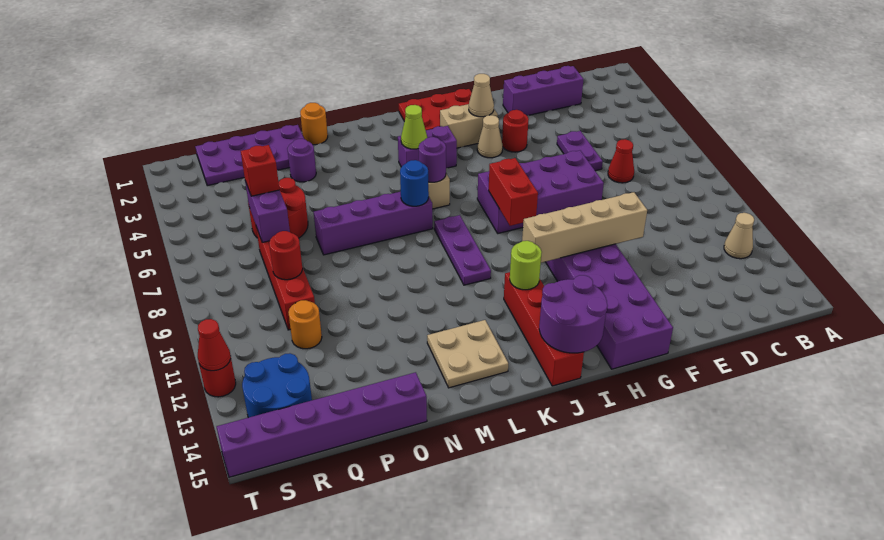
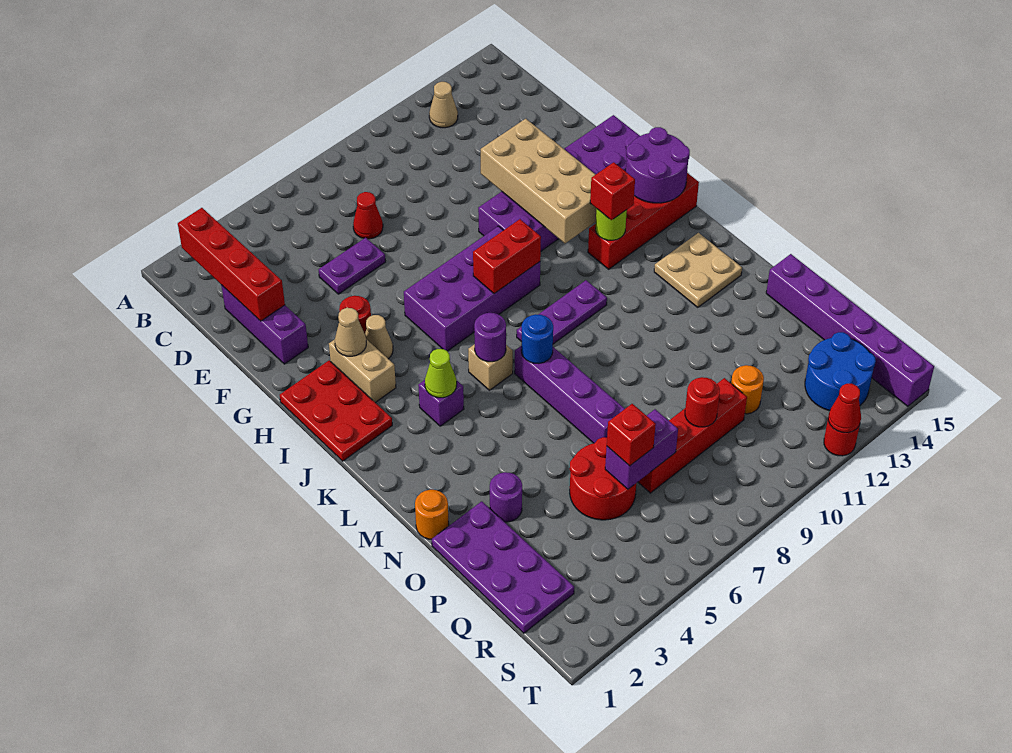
none -> red brick B2:E2 level 2
purple brick F7:I8 level 1 -> purple brick H6:I9 level 1
tan brick F11:I11 level 2 -> tan brick F11:I12 level 2
purple brick J4:K4 level 1 -> purple brick K4 level 1
none -> red brick J12 level 3

